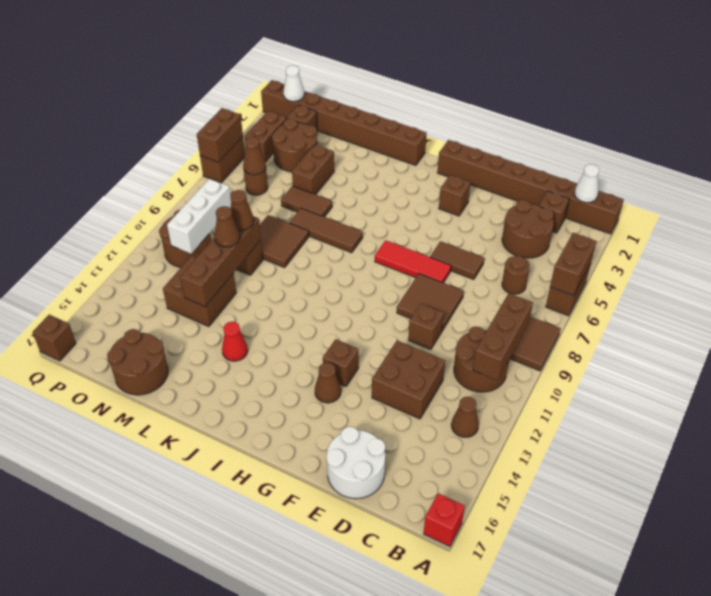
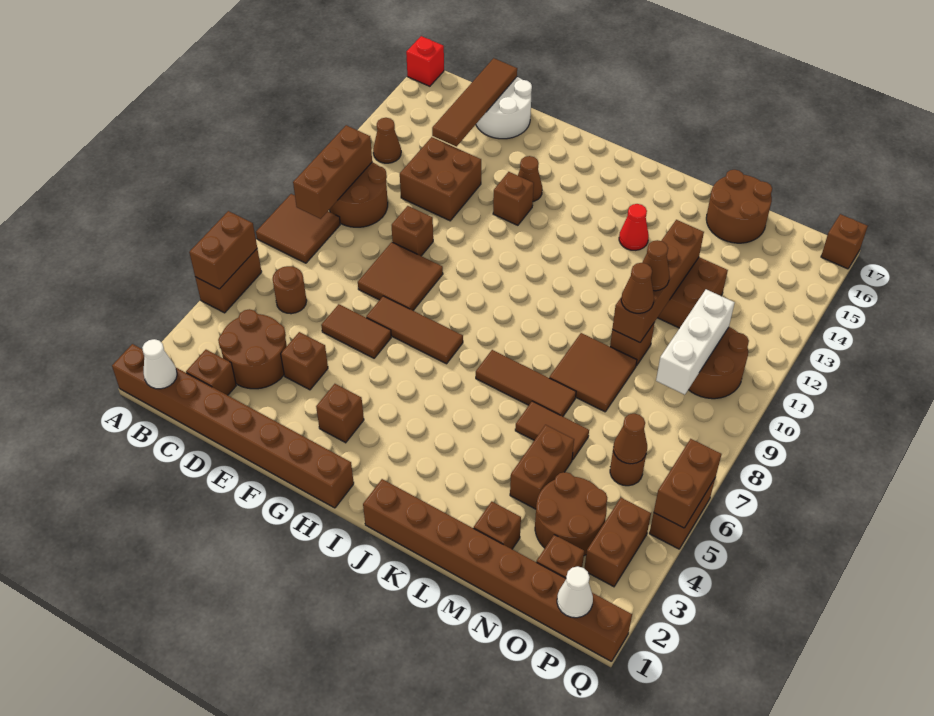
none -> brown tile D14:D17 level 2
none -> brown brick E4 level 1
red tile F7:H7 level 1 -> brown tile F7:H7 level 1
none -> brown brick M2 level 1

